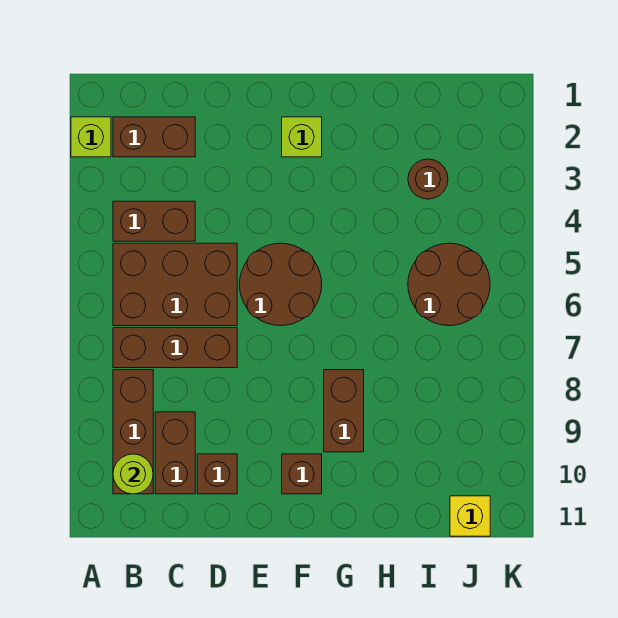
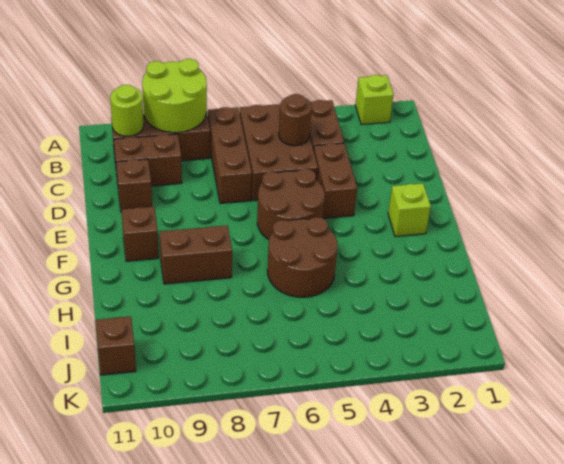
none -> lime round brick A8:B9 level 2
brown brick B2:C2 level 1 -> brown brick D4:E4 level 1
brown round brick I3 level 1 -> brown round brick C5 level 2
brown round brick I5:J6 level 1 -> brown round brick G5:H6 level 1
yellow brick J11 level 1 -> brown brick J11 level 1

